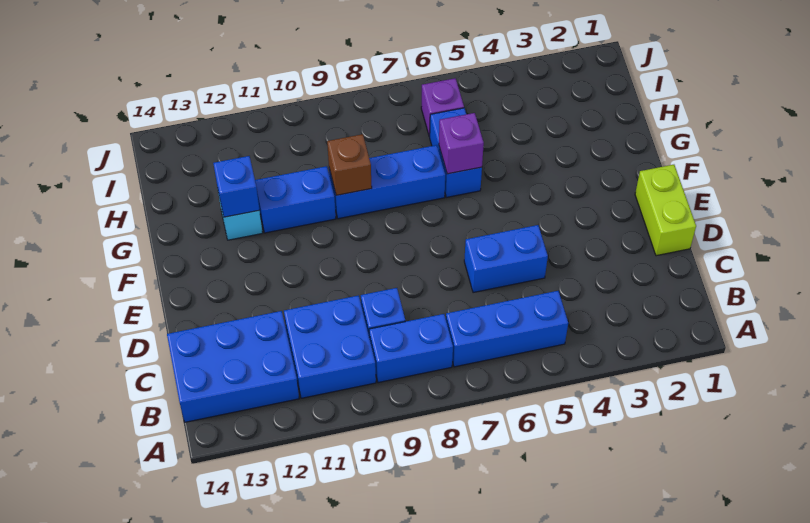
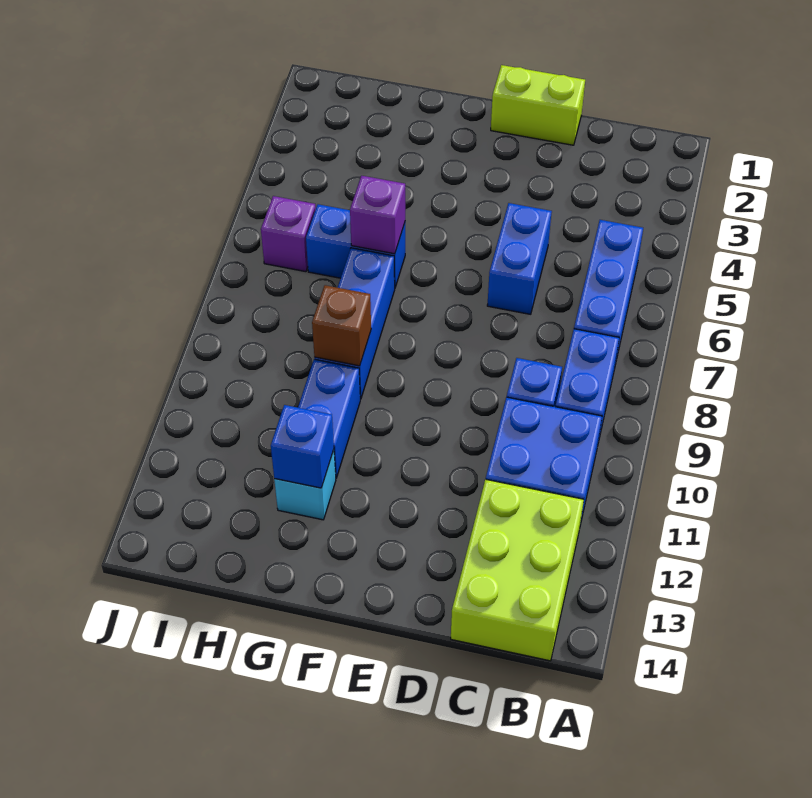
blue brick B12:C14 level 1 -> lime brick B12:C14 level 1

